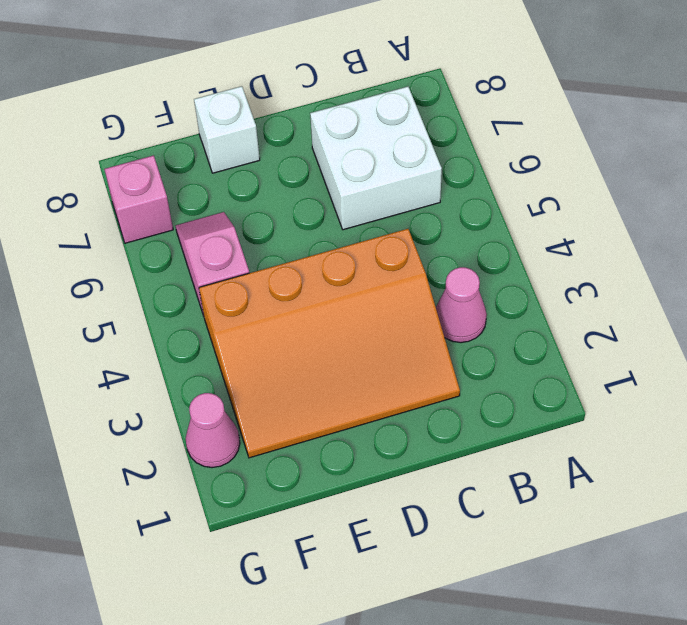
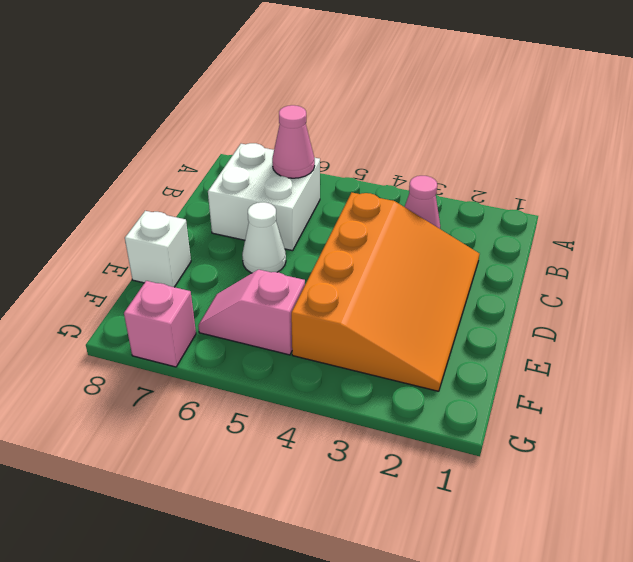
none -> white cone D6 level 1
pink cone G2 level 1 -> pink cone B6 level 2

